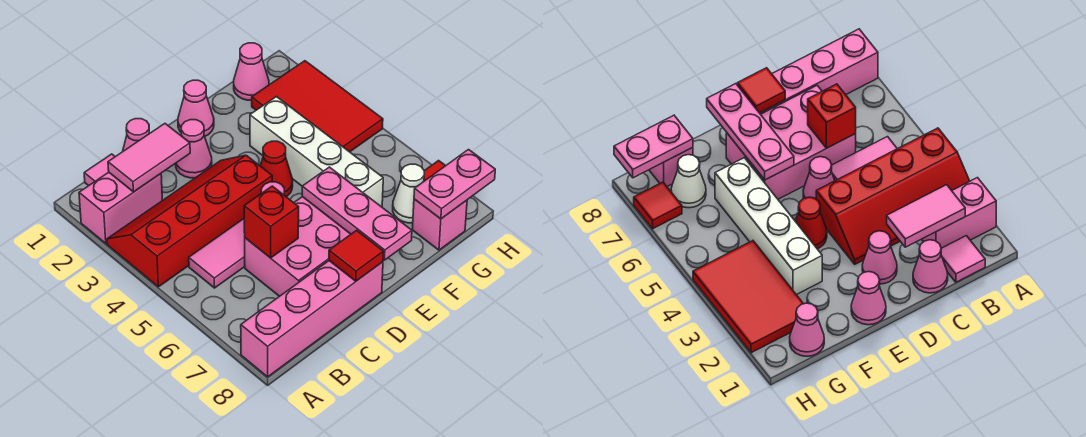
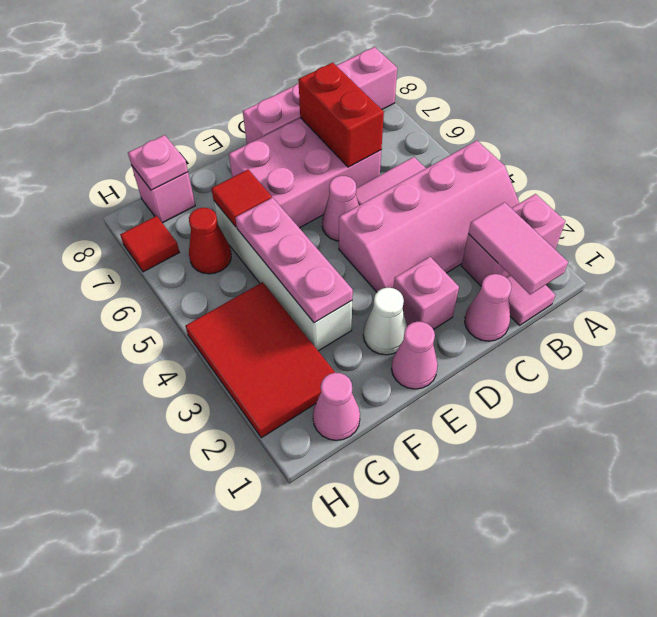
red slope A3:D4 level 1 top 4 -> pink slope A3:D4 level 1 top 4
pink tile B2:C2 level 2 -> pink tile B1:B2 level 2
red brick C6 level 2 -> red brick C6:C7 level 2
pink cone D2 level 1 -> pink brick D2 level 1
red tile D8 level 2 -> red tile F6 level 2
red cone E4 level 1 -> red cone G6 level 1
pink plate E6:E8 level 2 -> pink plate F3:F5 level 2
white cone G7 level 1 -> white cone E2 level 1
pink plate G8:H8 level 2 -> pink plate G8 level 2

